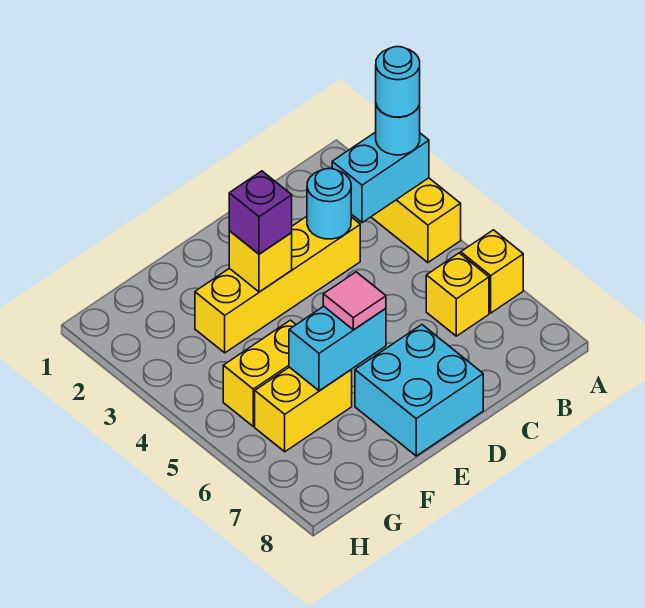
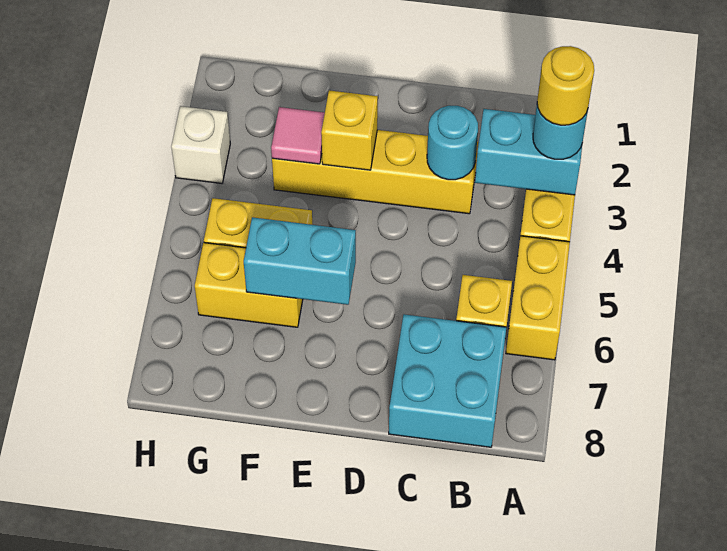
cyan round brick A3 level 4 -> yellow round brick A3 level 4
yellow brick A6 level 1 -> yellow brick A5:A6 level 1
cyan brick D7:E8 level 1 -> cyan brick B7:C8 level 1
purple brick E3 level 3 -> none
pink tile E6 level 3 -> pink tile F3 level 2
none -> white brick H3 level 1

